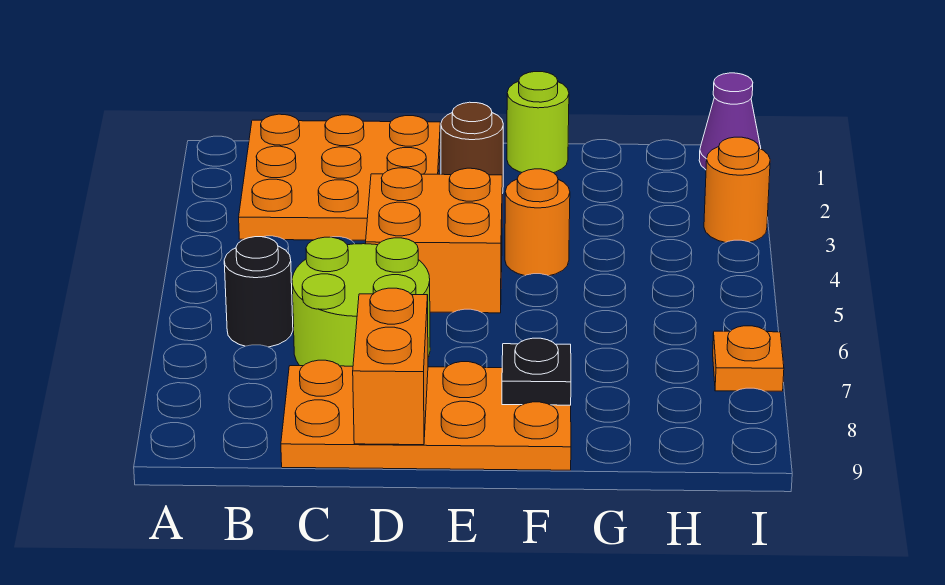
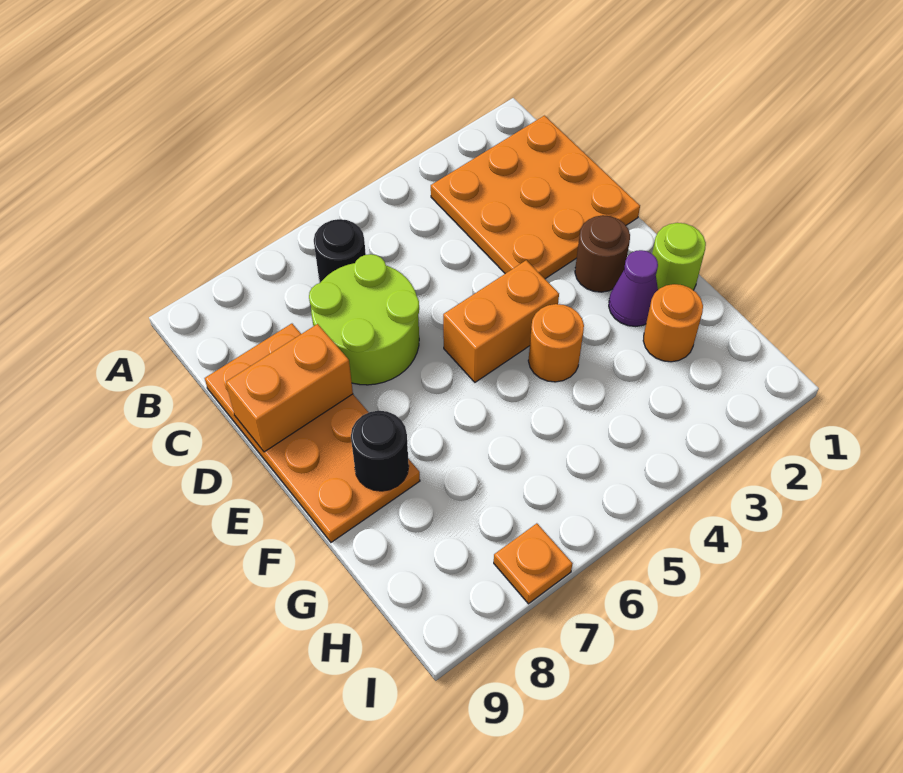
orange brick D4:E5 level 1 -> orange brick E4:E5 level 1
black plate F8 level 2 -> black round brick F8 level 2
purple cone I1 level 1 -> purple cone F2 level 1
orange round brick I3 level 1 -> orange round brick G2 level 1

